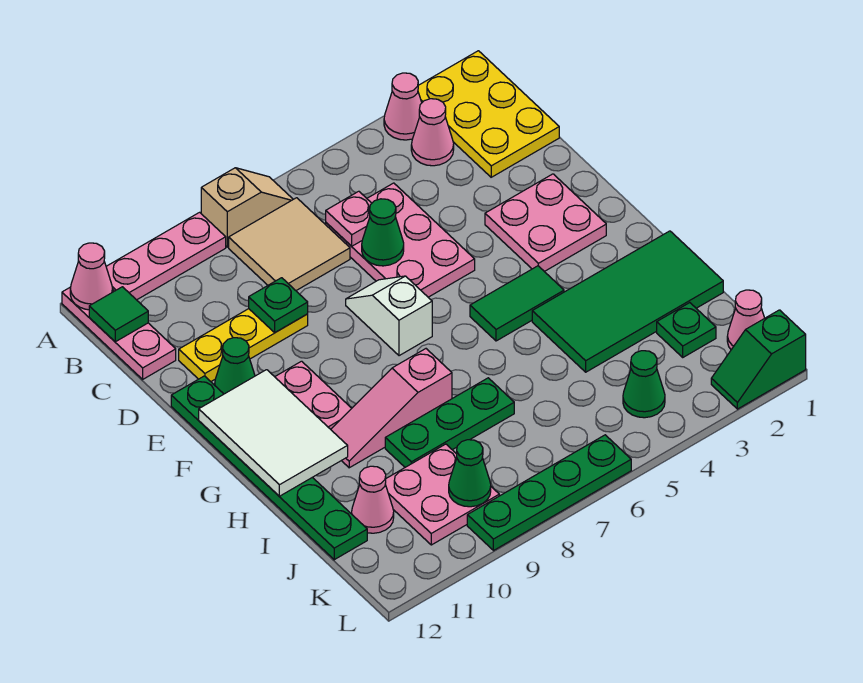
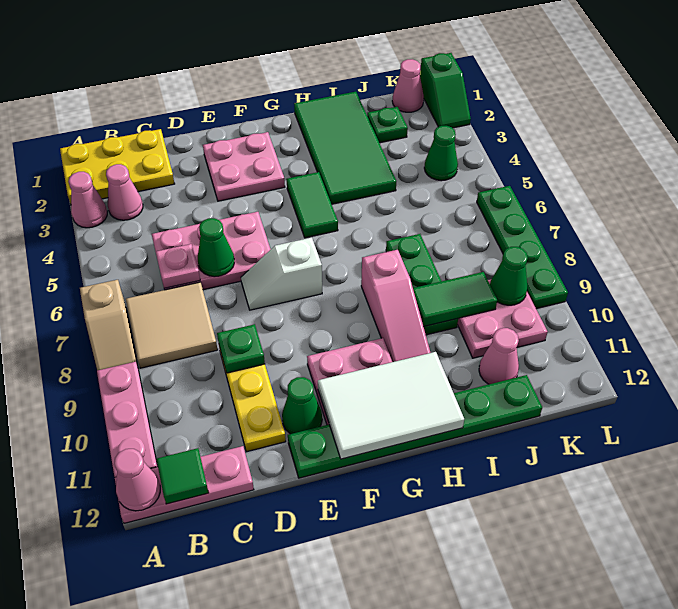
tan slope A7:A8 level 1 top 8 -> tan slope A7:A8 level 1 top 7
none -> green tile I9:J9 level 2

